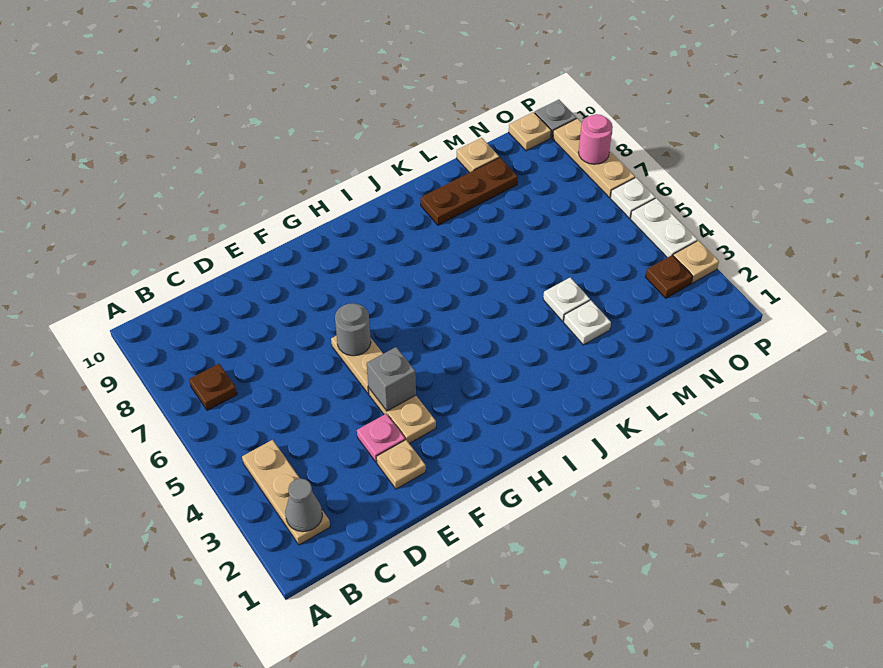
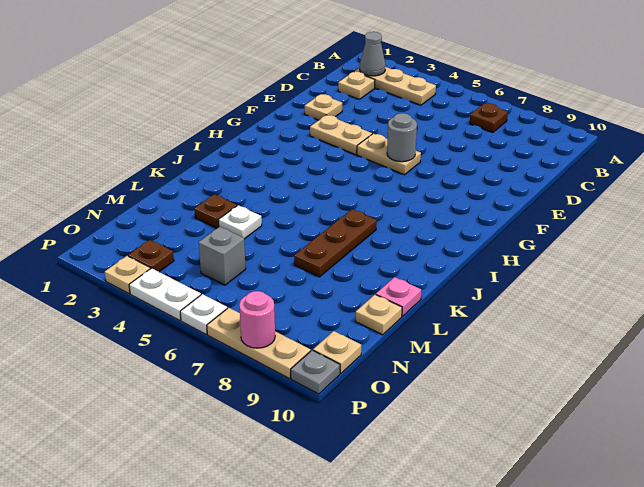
none -> tan plate C2 level 1
pink plate E3 level 1 -> pink plate L10 level 1
grey brick F4 level 2 -> grey brick N5 level 1
brown plate K9:M9 level 1 -> brown plate J7:L7 level 1
white plate L3 level 1 -> brown plate L3 level 1

